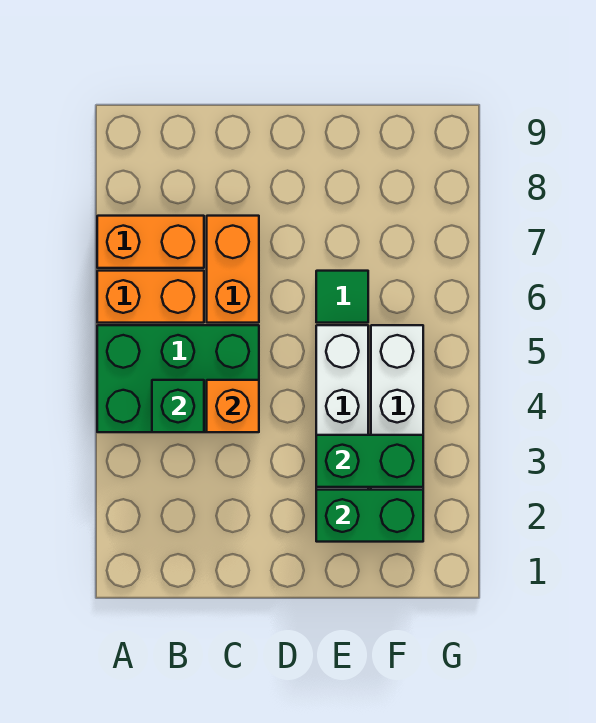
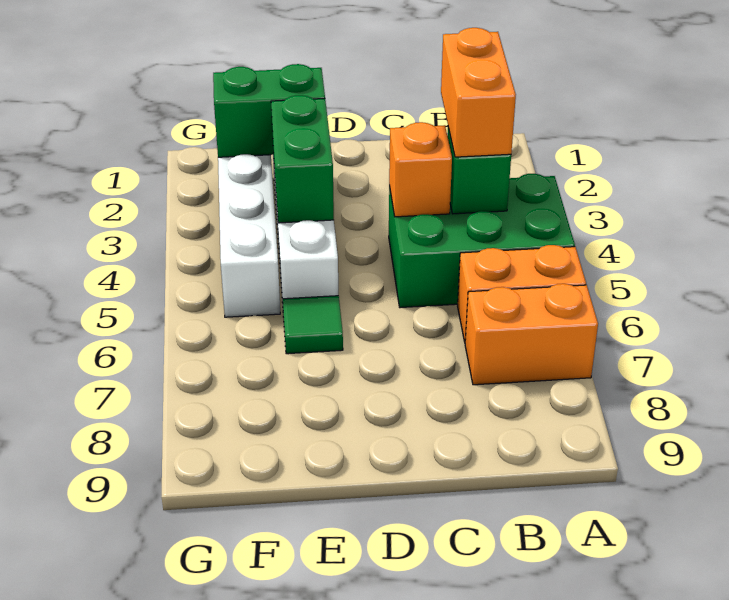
orange brick C6:C7 level 1 -> orange brick B3:B4 level 3
green brick E3:F3 level 2 -> green brick E3:E4 level 2

